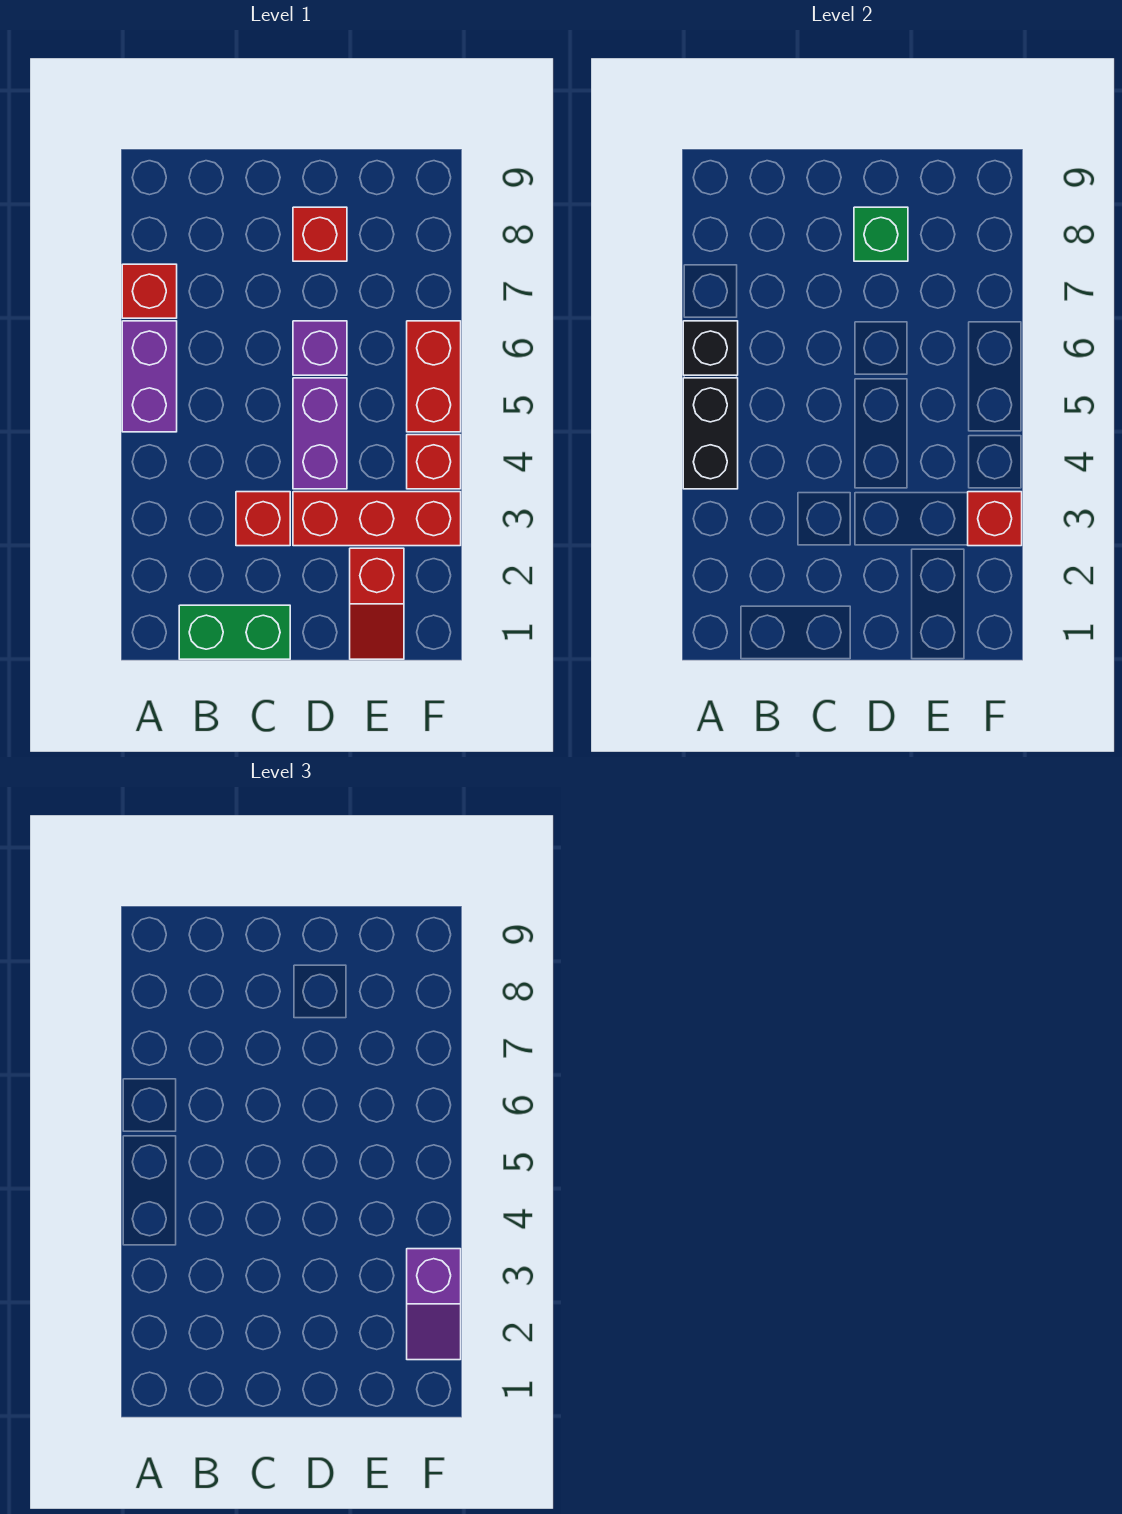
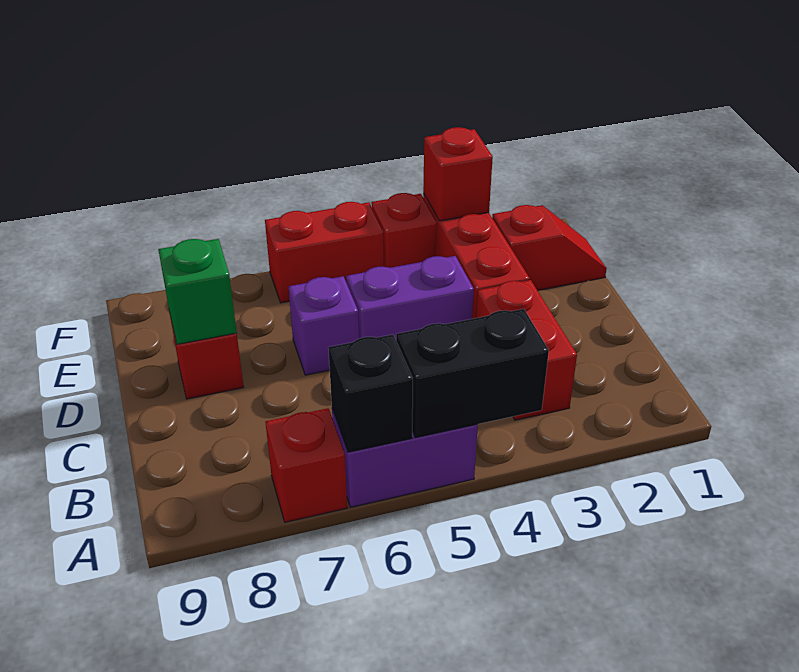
green brick B1:C1 level 1 -> none
red brick C3 level 1 -> red brick B3:C3 level 1
purple slope F2:F3 level 3 top 3 -> none

